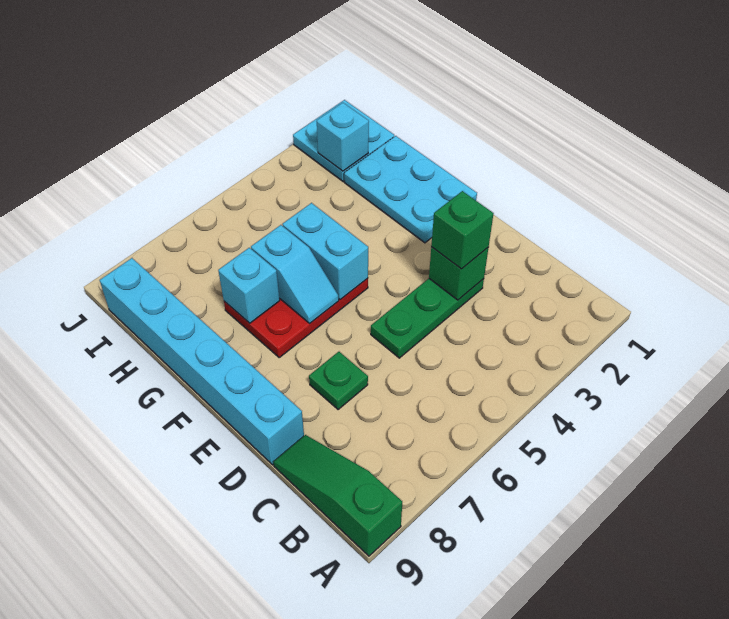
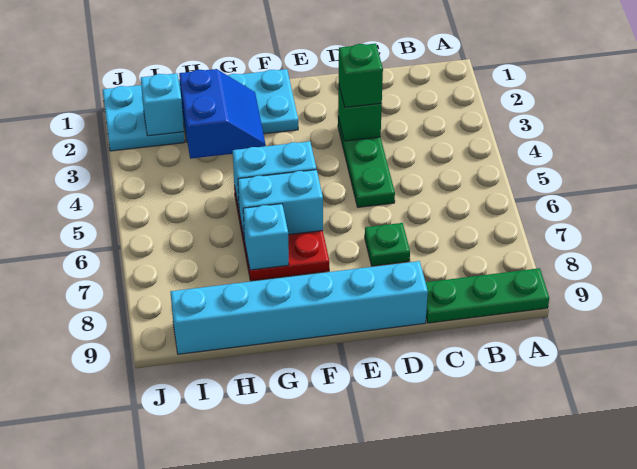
green slope A9:C9 level 1 top A -> green plate A9:C9 level 1
cyan slope F6:G6 level 2 top G -> cyan brick F6:G6 level 2
none -> blue slope G2:H3 level 2 top H

